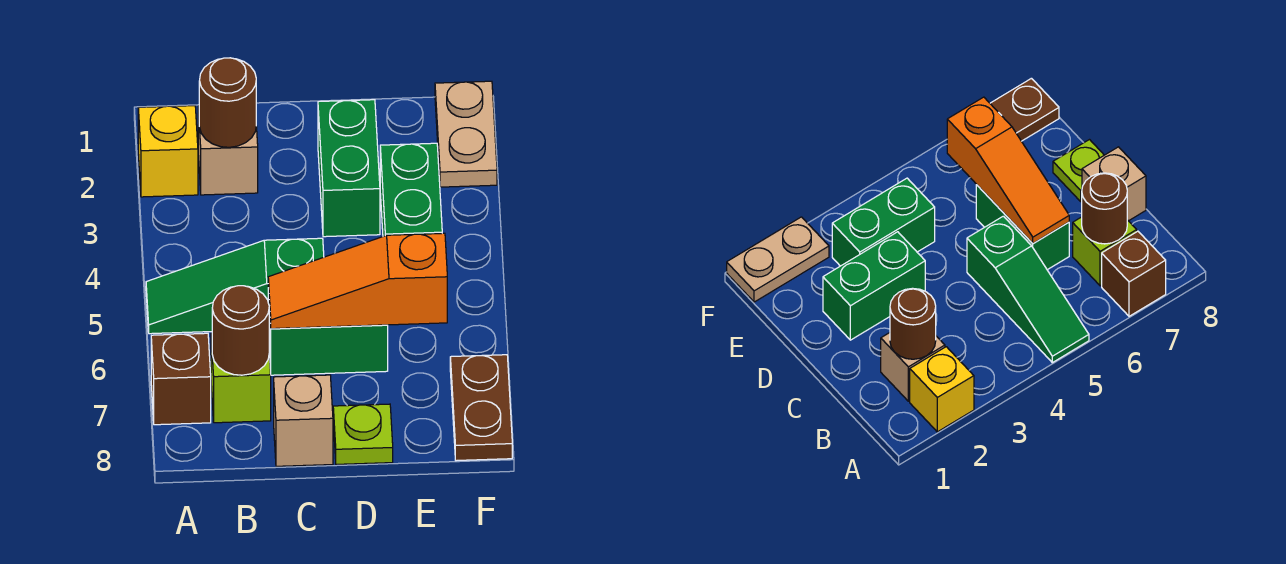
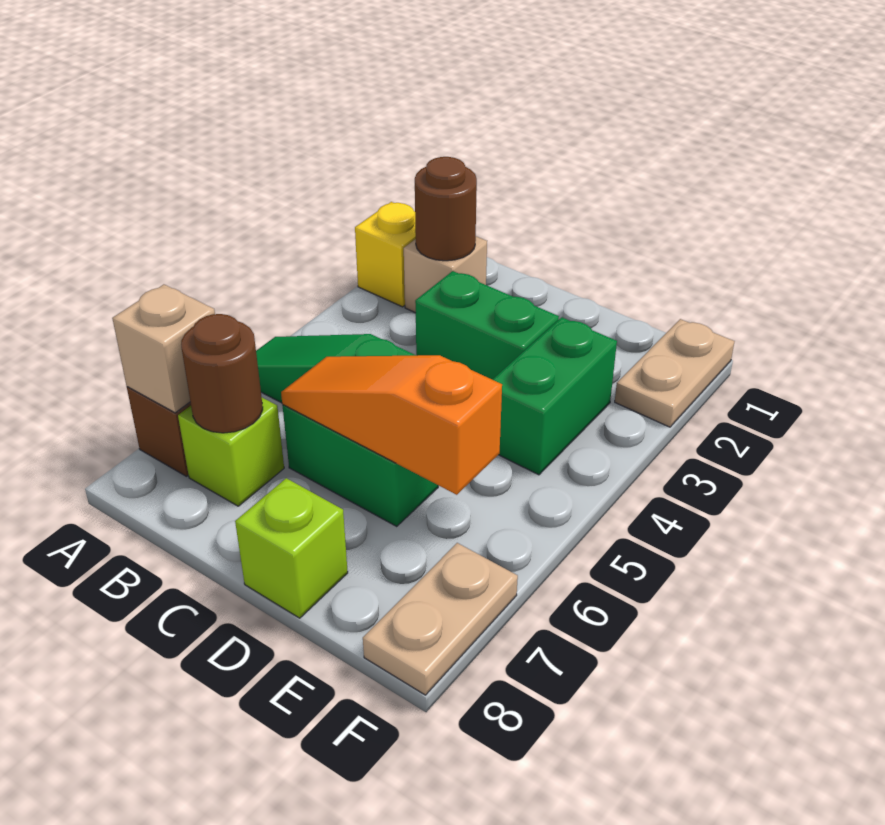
tan brick C8 level 1 -> tan brick A7 level 2
green brick D2:D3 level 1 -> green brick C3:D3 level 1
lime plate D8 level 1 -> lime brick D8 level 1
brown plate F7:F8 level 1 -> tan plate F7:F8 level 1

